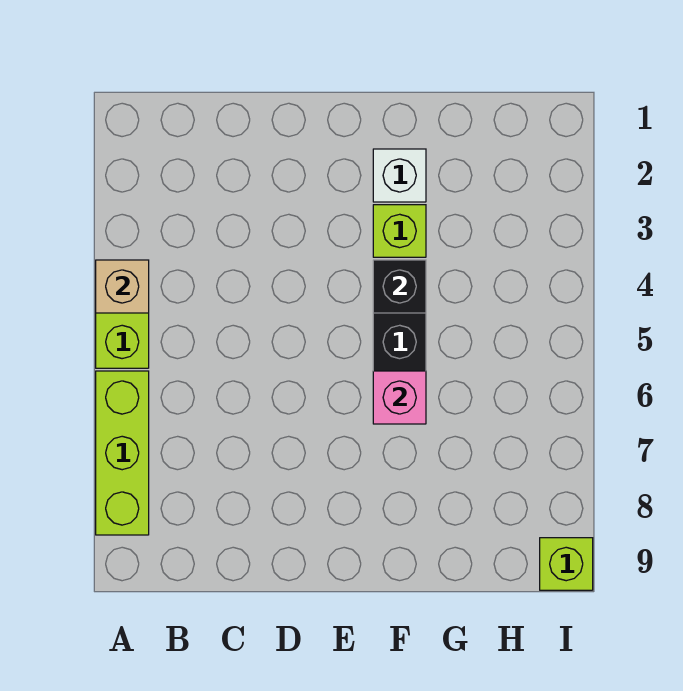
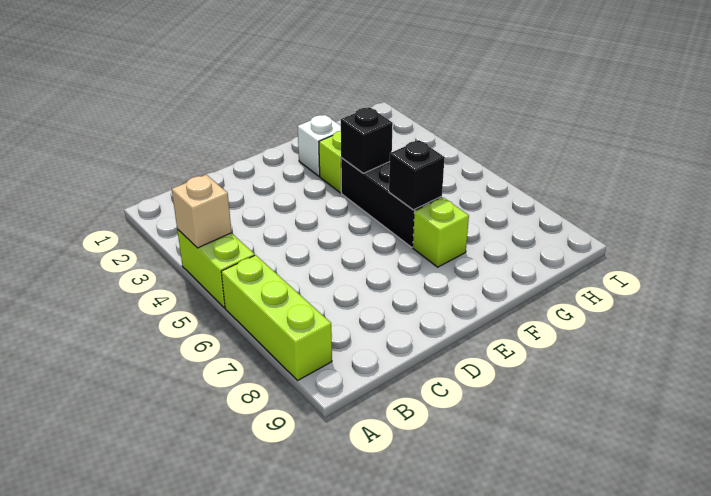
pink brick F6 level 2 -> black brick F6 level 2
lime brick I9 level 1 -> lime brick F7 level 1

